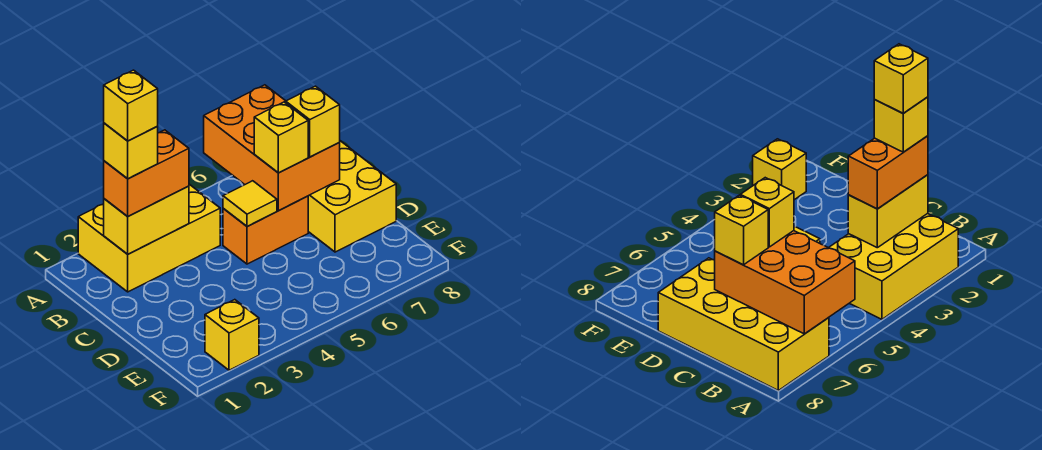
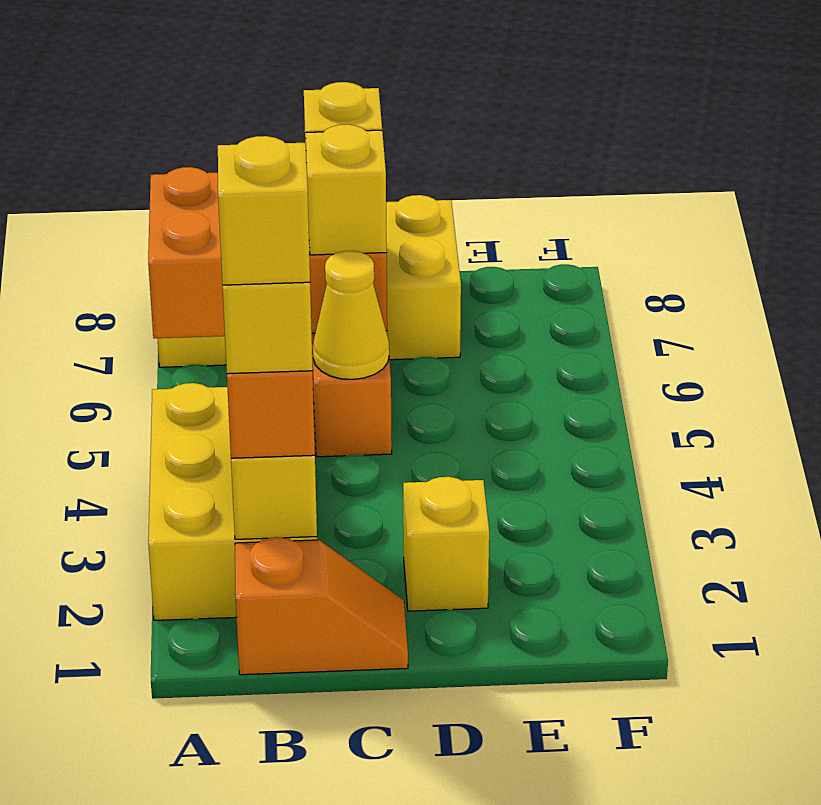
none -> orange slope B1:C1 level 1 top B
yellow tile C5 level 2 -> yellow cone C5 level 2
yellow brick F2 level 1 -> yellow brick D2 level 1

